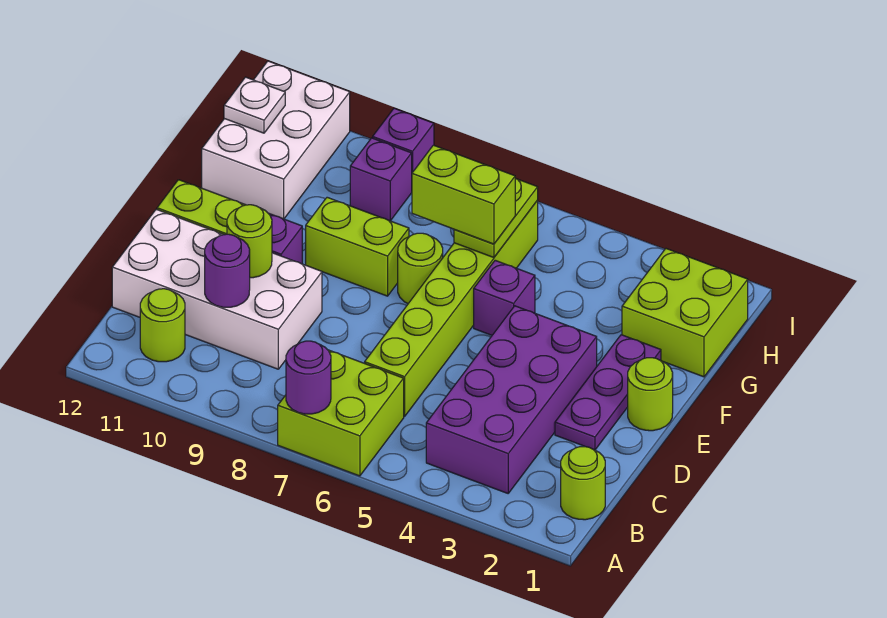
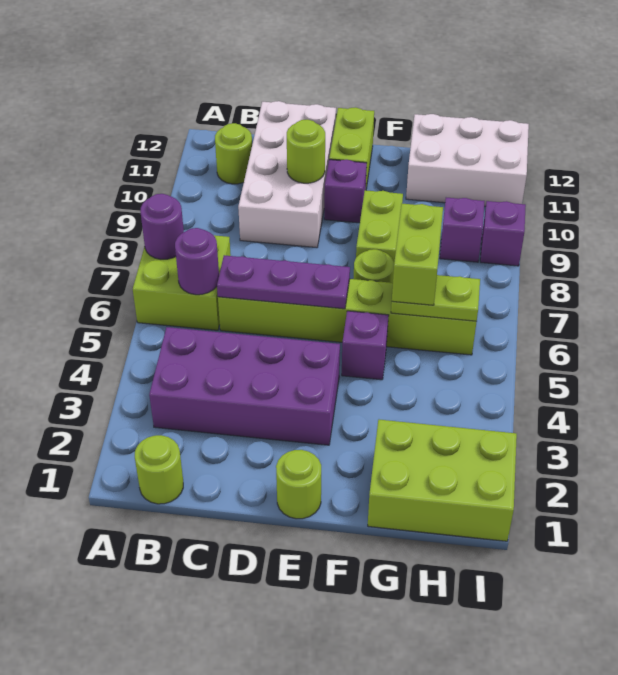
purple round brick C10 level 2 -> purple round brick B6 level 2
purple plate D2:F2 level 1 -> purple plate C6:E6 level 2
lime brick G1:H2 level 1 -> lime brick G1:I2 level 1
white plate H12 level 2 -> none

